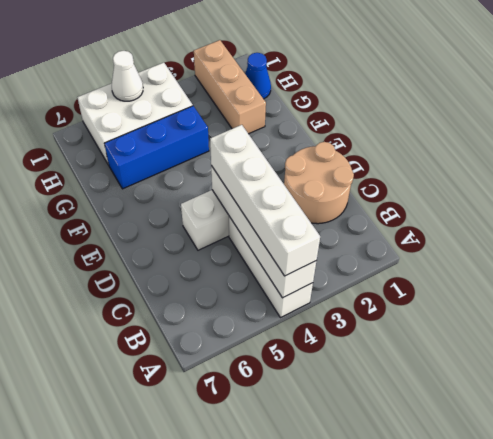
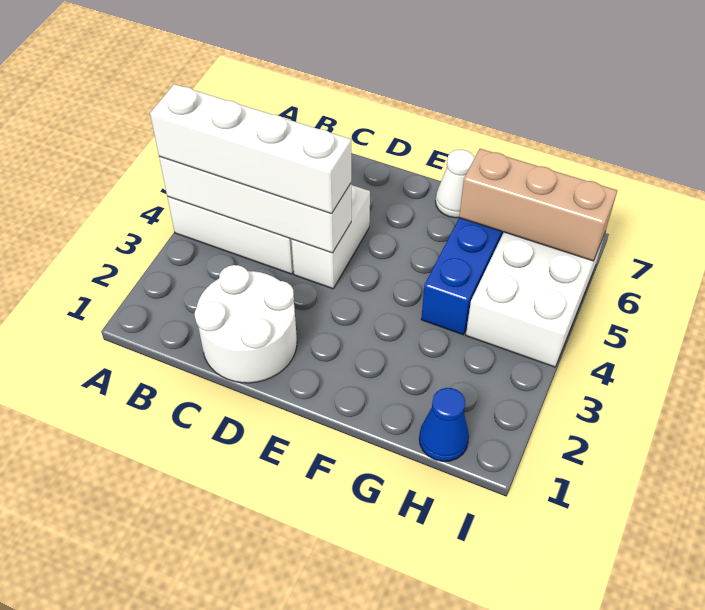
tan round brick C1:D2 level 1 -> white round brick C1:D2 level 1
tan brick G2:I2 level 1 -> tan brick G6:I6 level 2
white cone I5 level 2 -> white cone F7 level 1

